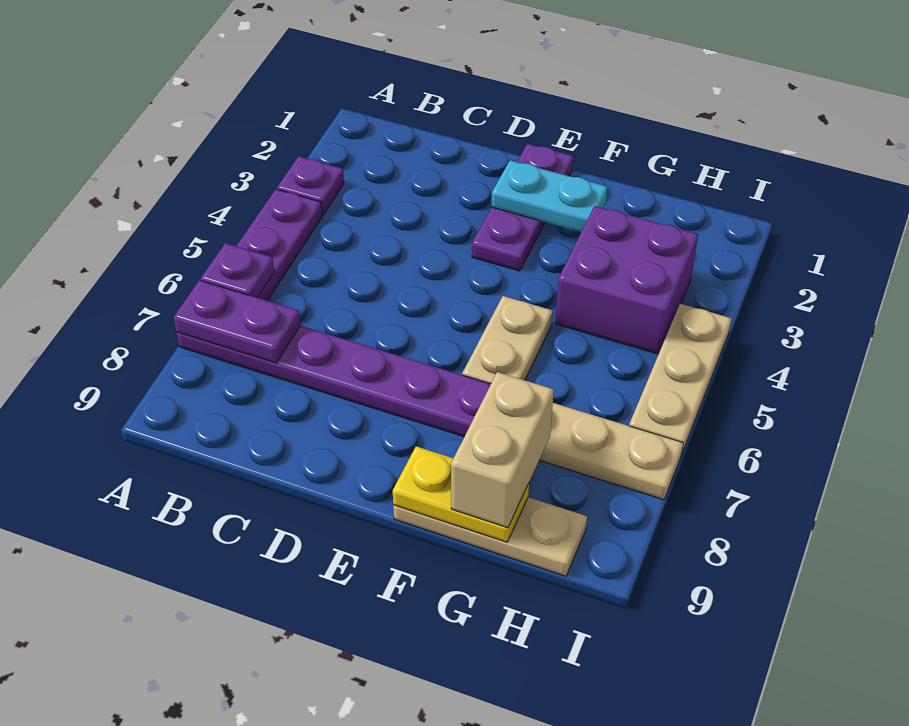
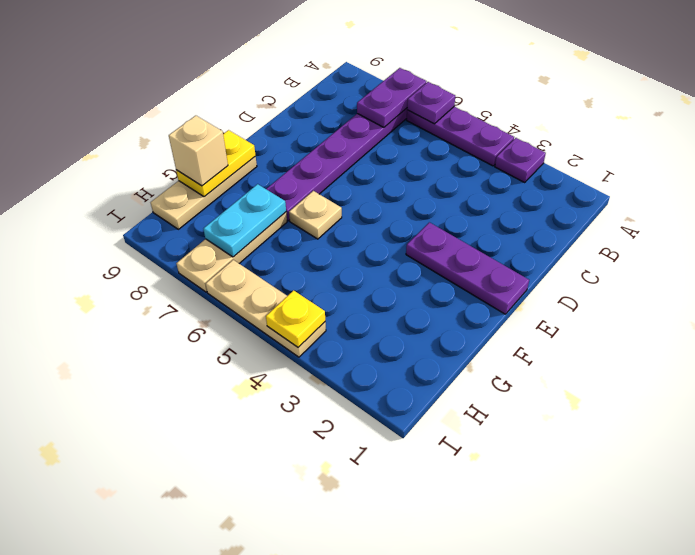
cyan plate E2:F2 level 2 -> cyan plate G7:H7 level 2
tan plate F5:F6 level 1 -> tan plate F6 level 1
purple brick G3:H4 level 1 -> none
tan brick G8:G9 level 3 -> tan brick G9 level 3
none -> yellow plate I4 level 2

